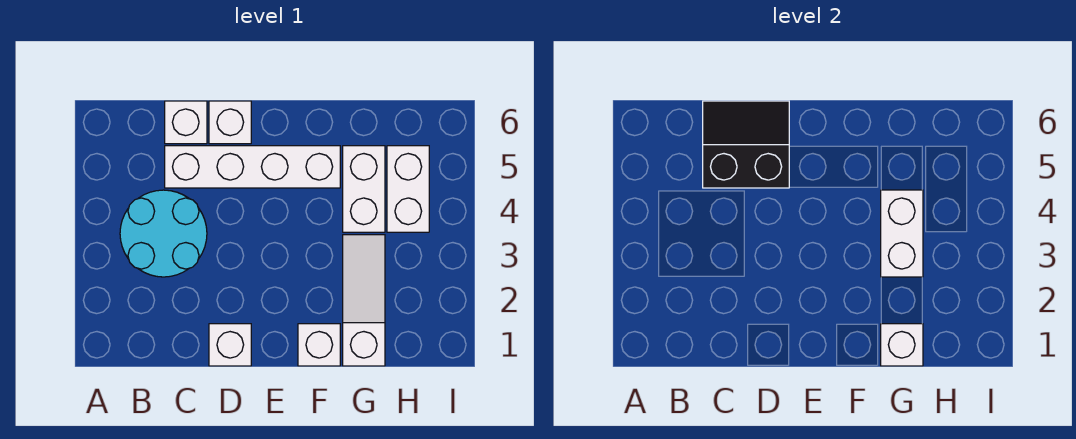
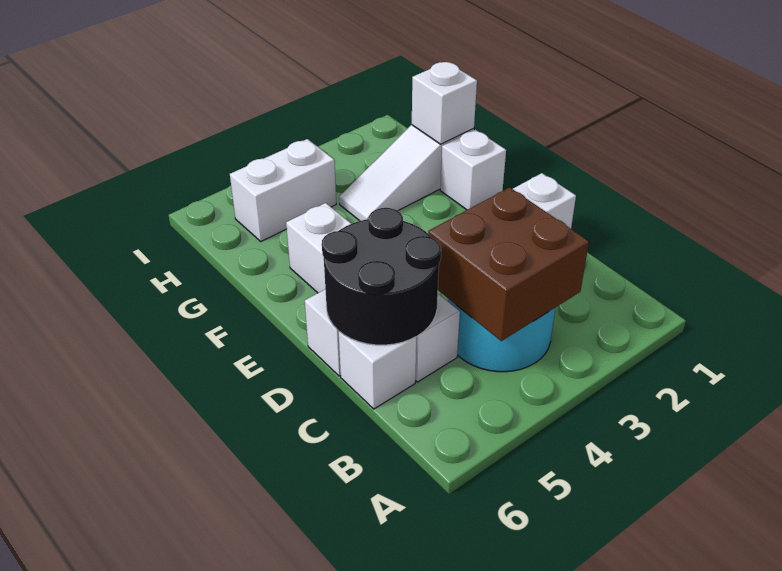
none -> brown brick B3:C4 level 2
black slope C5:D6 level 2 top 5 -> black round brick C5:D6 level 2
white brick G3:G4 level 2 -> none
white brick G4:G5 level 1 -> none

